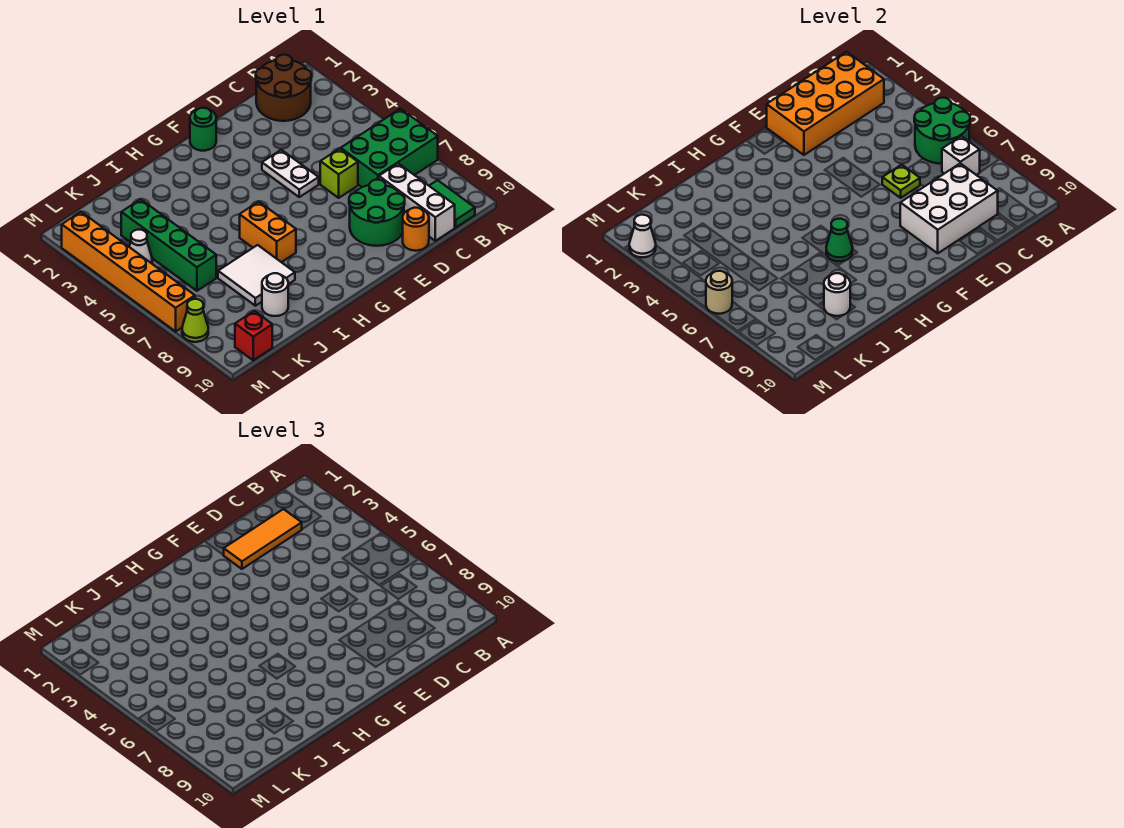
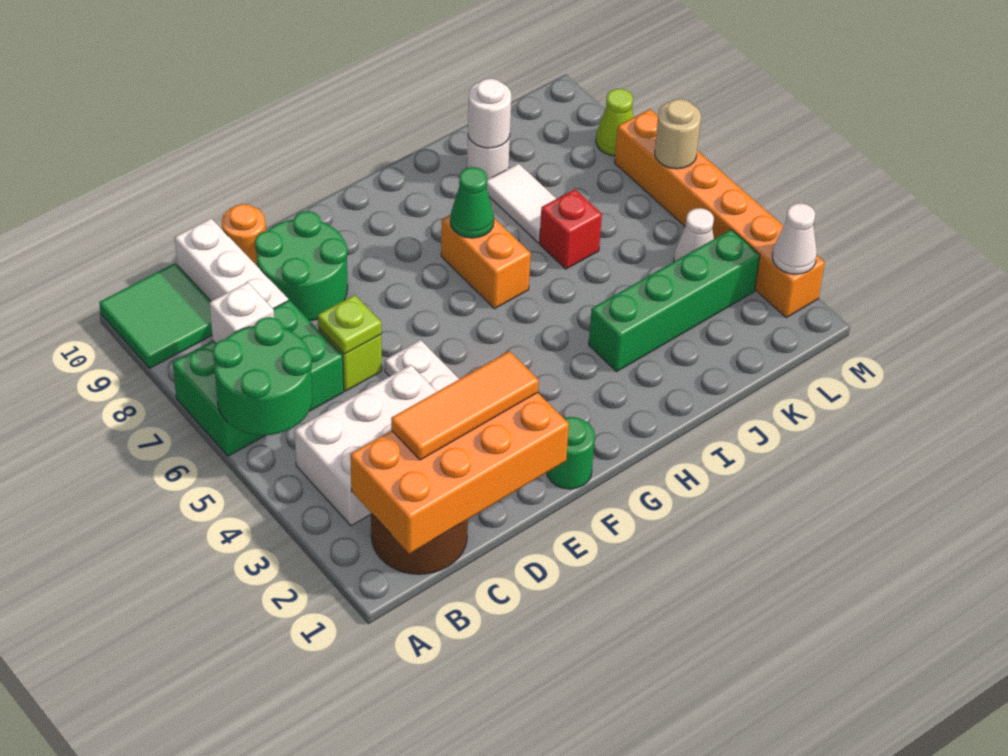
green tile B9:B10 level 1 -> green tile A9:B10 level 1
white brick C8:E9 level 2 -> white brick B3:D4 level 1
white tile I7:J8 level 1 -> white tile J7:J8 level 1
green brick K3:K6 level 1 -> green brick I3:L3 level 1
red brick L10 level 1 -> red brick J6 level 1

